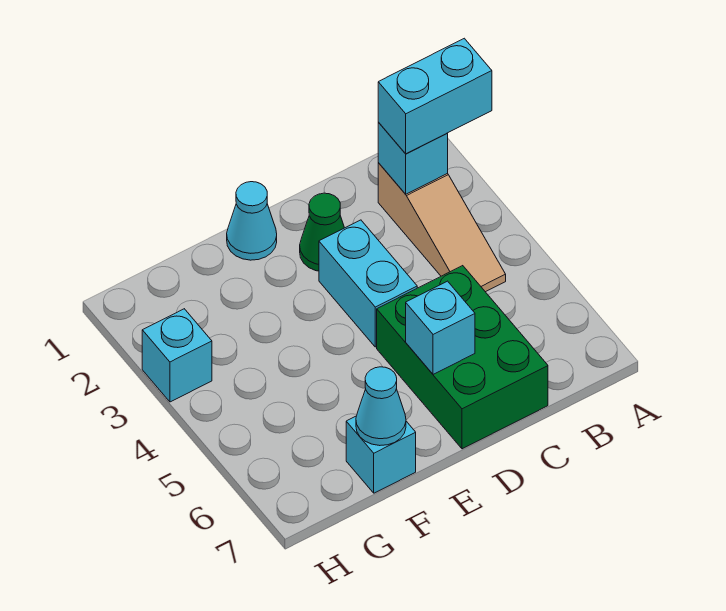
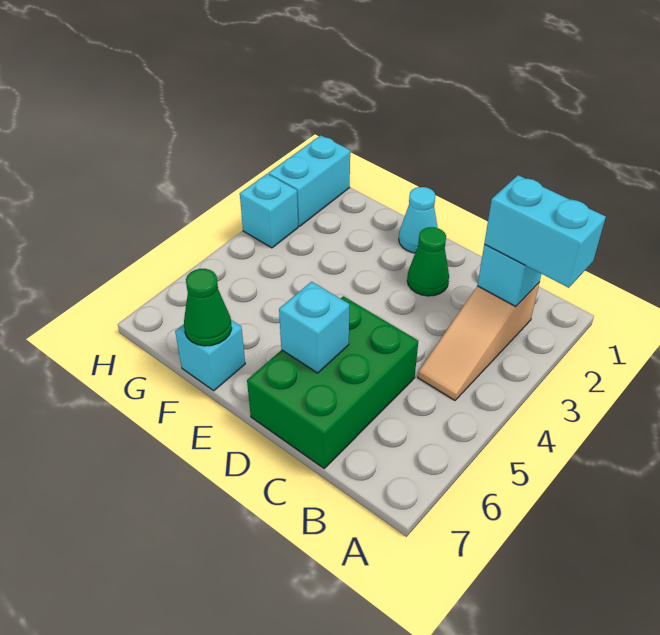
cyan brick D3:D4 level 1 -> cyan brick H1:H2 level 1
cyan cone F7 level 2 -> green cone F7 level 2

